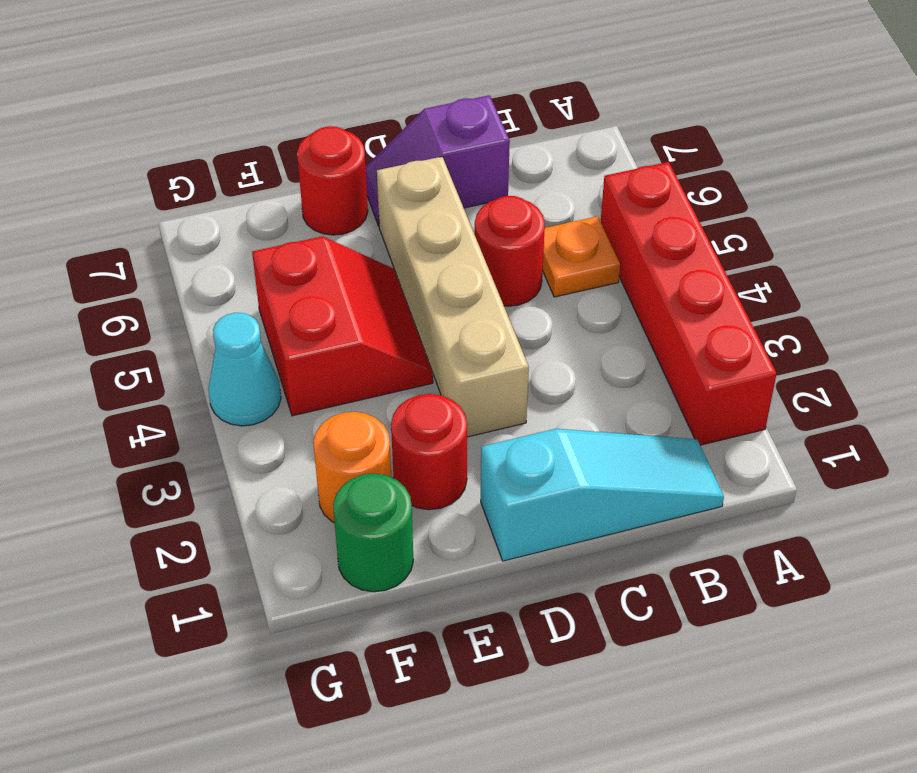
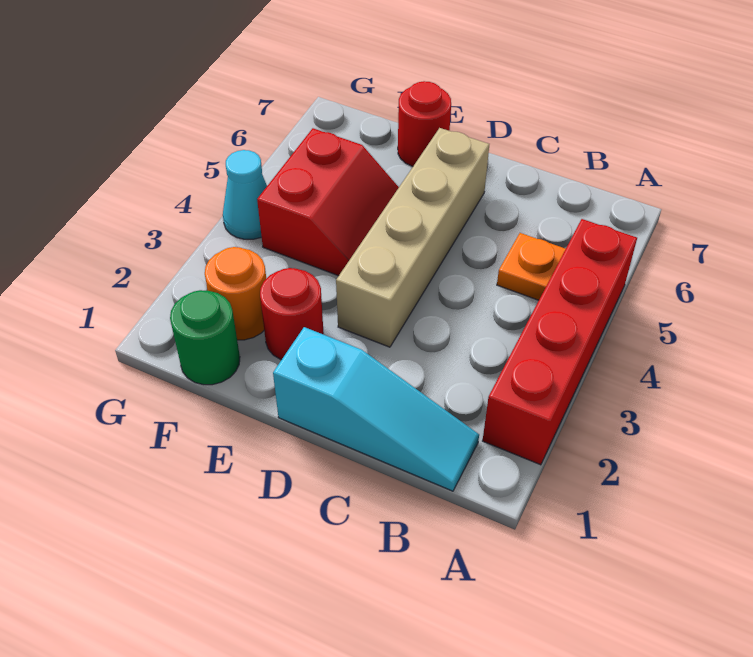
red round brick C5 level 1 -> none
purple slope C7:D7 level 1 top C -> none

